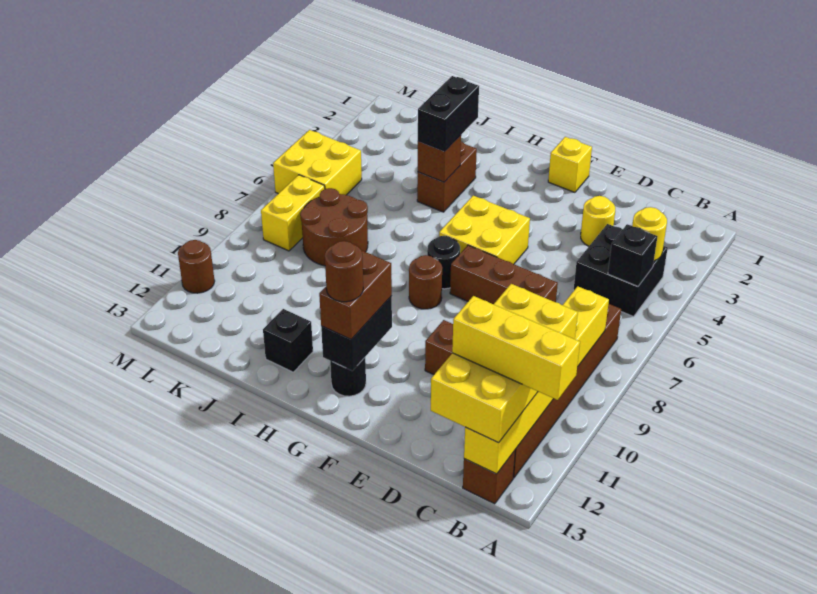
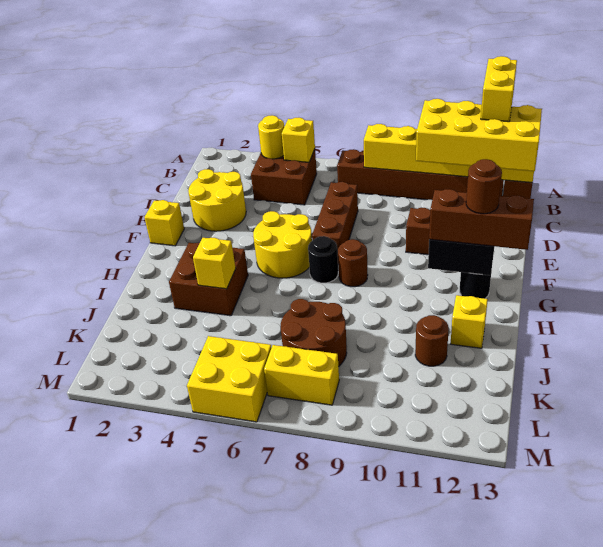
yellow brick A12:C12 level 4 -> yellow brick A12:B12 level 4
black brick B4:C5 level 1 -> brown brick B4:C5 level 1
black brick B5 level 2 -> yellow brick B5 level 2
yellow round brick D3 level 1 -> yellow round brick D2:E3 level 1
yellow brick F5:G6 level 1 -> yellow round brick F5:G6 level 1
brown brick G11:G12 level 3 -> brown brick G11:G13 level 3
brown brick I3:I4 level 1 -> brown brick H3:I4 level 1
black brick I3:I4 level 3 -> none
brown brick I4 level 2 -> yellow brick I4 level 2
black brick I12 level 1 -> yellow brick I12 level 1
brown round brick M11 level 1 -> brown round brick J11 level 1

